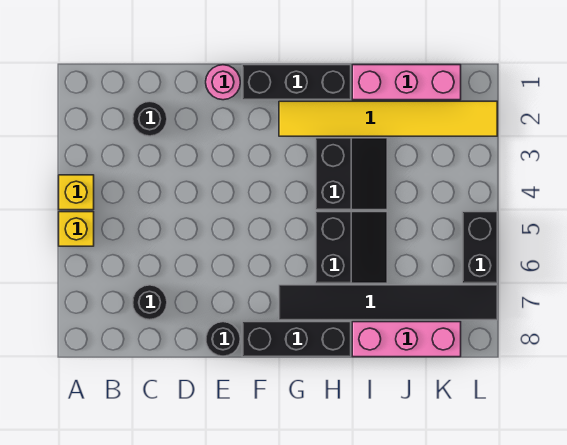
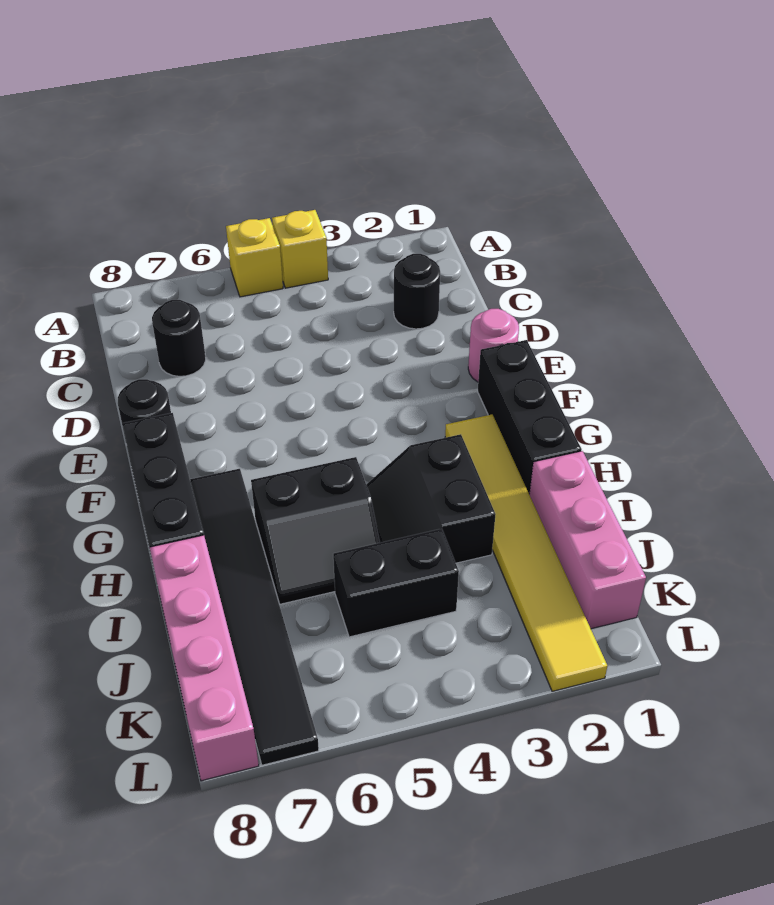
black slope H3:I4 level 1 top H -> black slope H3:I4 level 1 top 3
pink brick I8:K8 level 1 -> pink brick I8:L8 level 1
black brick L5:L6 level 1 -> black brick J4:J5 level 1

